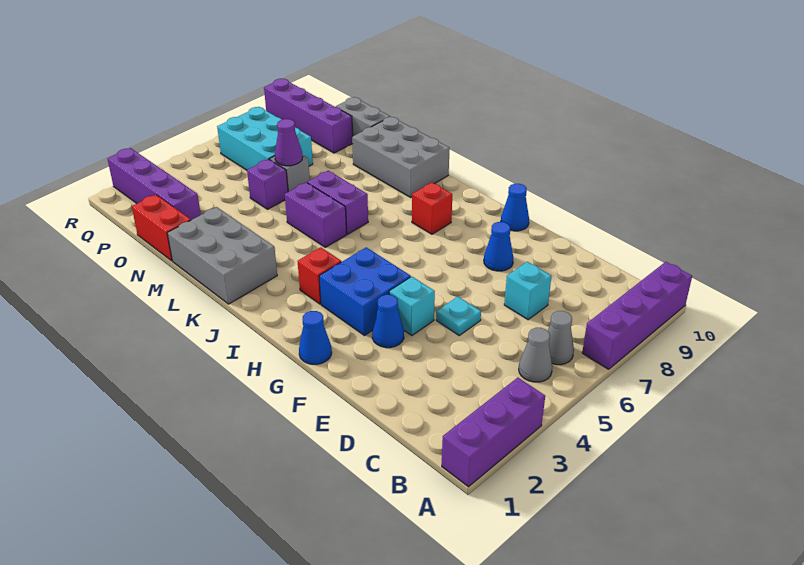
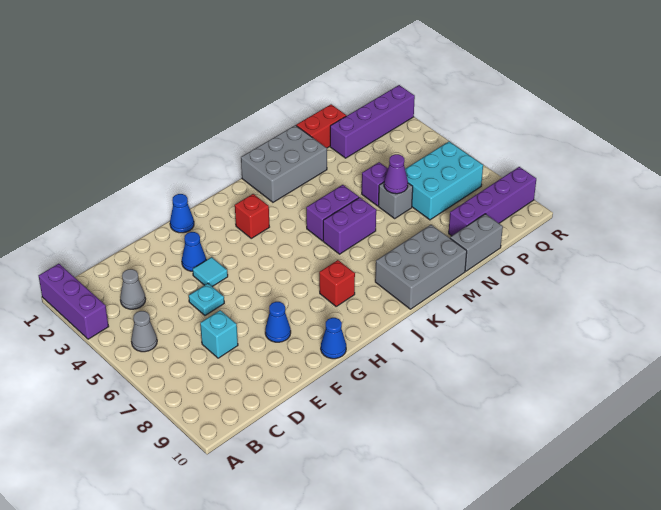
purple brick A7:A10 level 1 -> none
grey cone B6 level 1 -> grey cone C3 level 1
cyan brick F4 level 1 -> cyan tile F4 level 1
blue brick G3:H4 level 1 -> none

